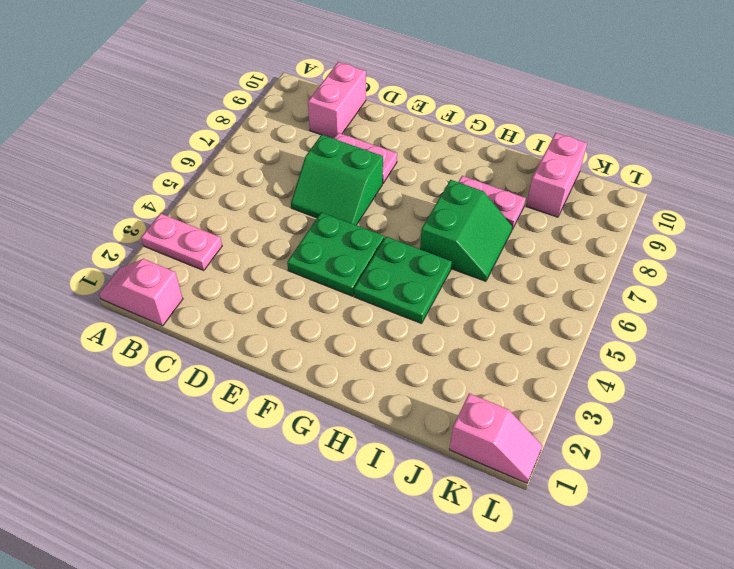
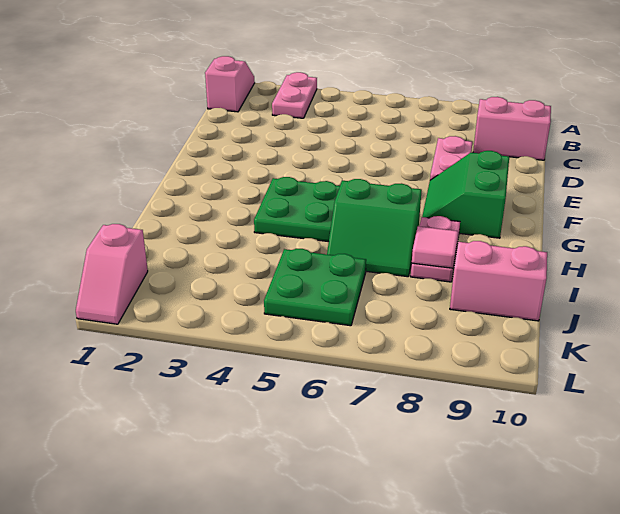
green slope D6:E7 level 1 top 7 -> green slope F8:G9 level 1 top 9
green plate E4:F5 level 1 -> green plate J5:K6 level 1
none -> pink tile I8 level 2

